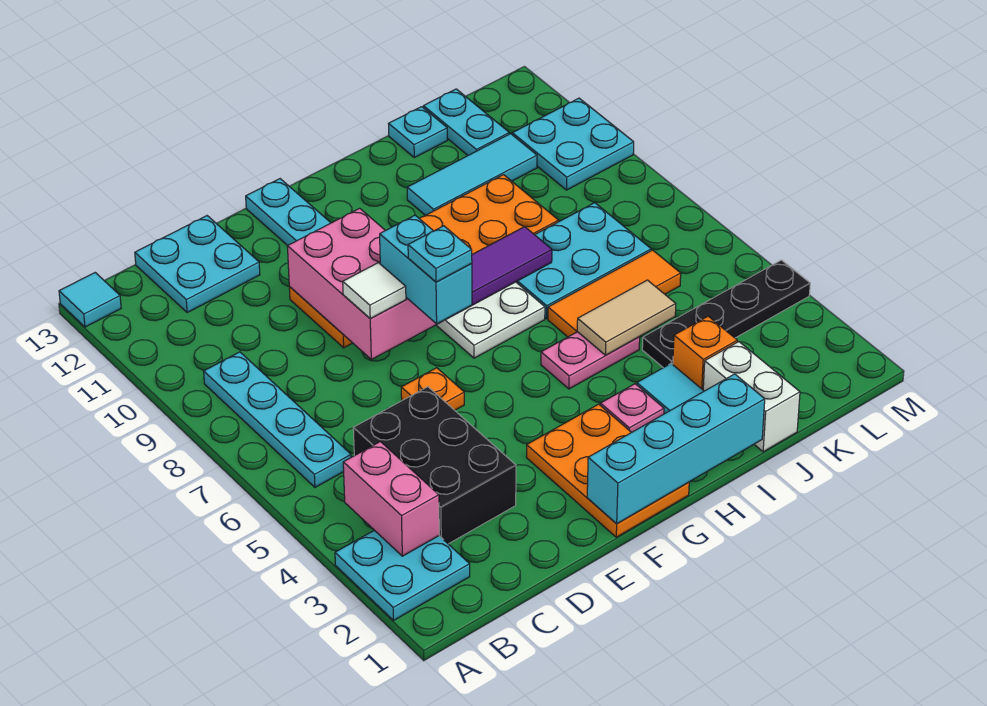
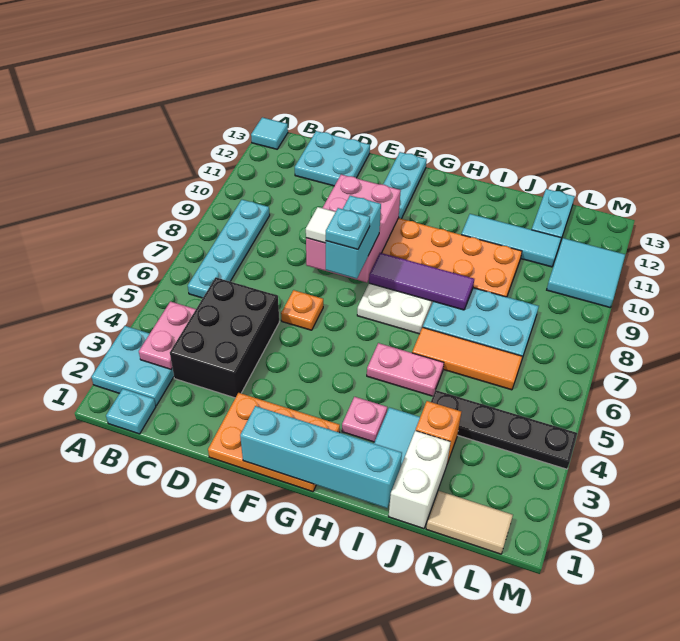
pink brick B3:B4 level 2 -> pink plate B3:B4 level 2
orange plate F1:G3 level 1 -> orange plate E1:G2 level 1
tan tile I5:J5 level 2 -> tan tile K1:L1 level 1
cyan plate J13 level 1 -> cyan plate B1 level 1
cyan plate L10:M11 level 1 -> cyan tile L10:M11 level 1

